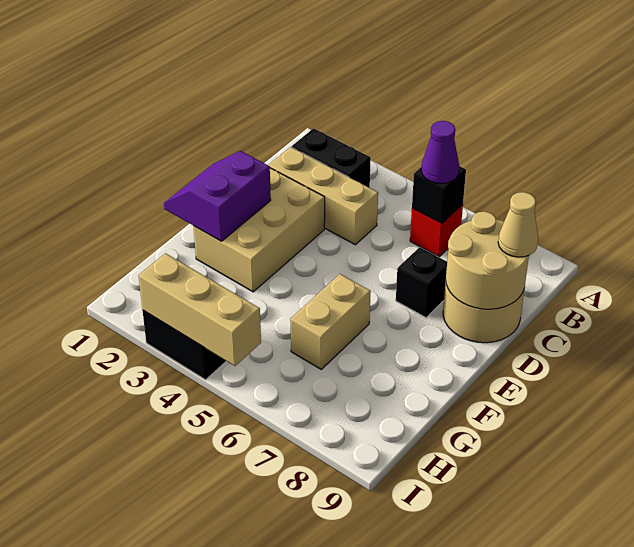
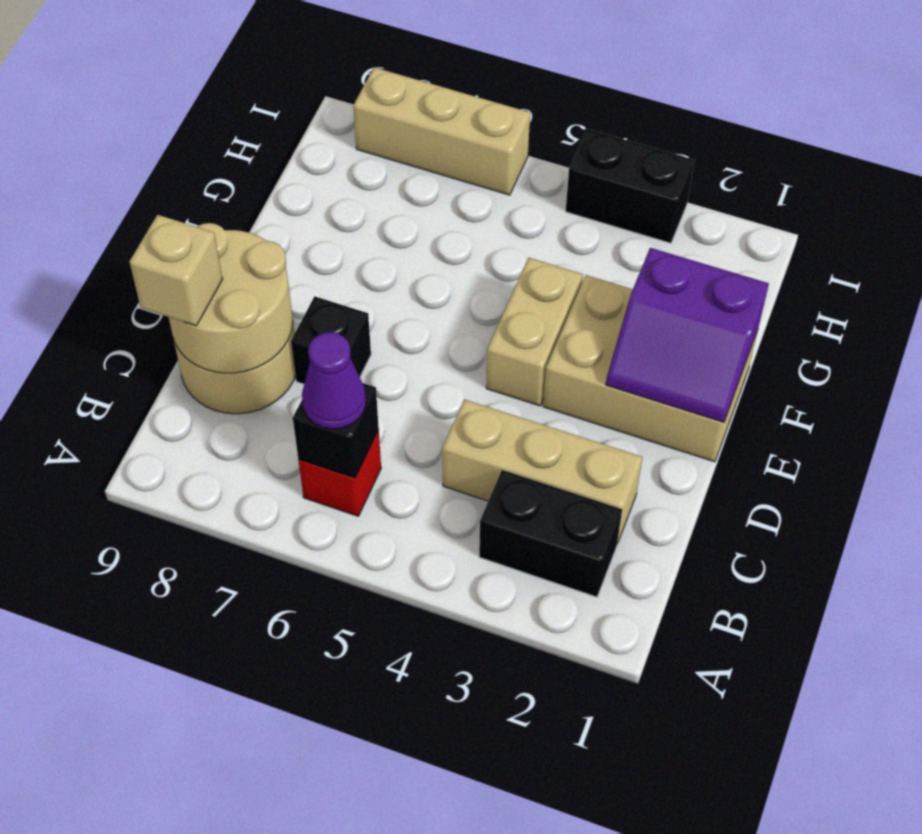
tan cone C9 level 3 -> tan brick C9 level 3
tan brick D2:F3 level 1 -> tan brick E1:F3 level 1
purple slope E1:F2 level 2 top 2 -> purple slope E1:F2 level 2 top F
tan brick F6:G6 level 1 -> tan brick E4:F4 level 1
tan brick I3:I5 level 2 -> tan brick I6:I8 level 1

